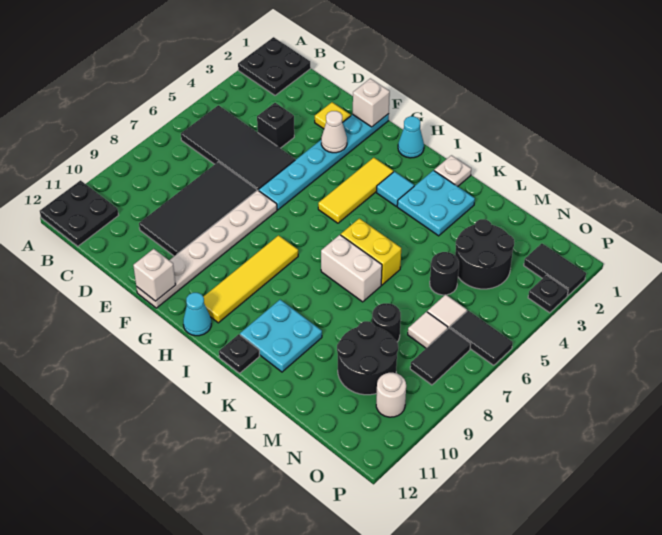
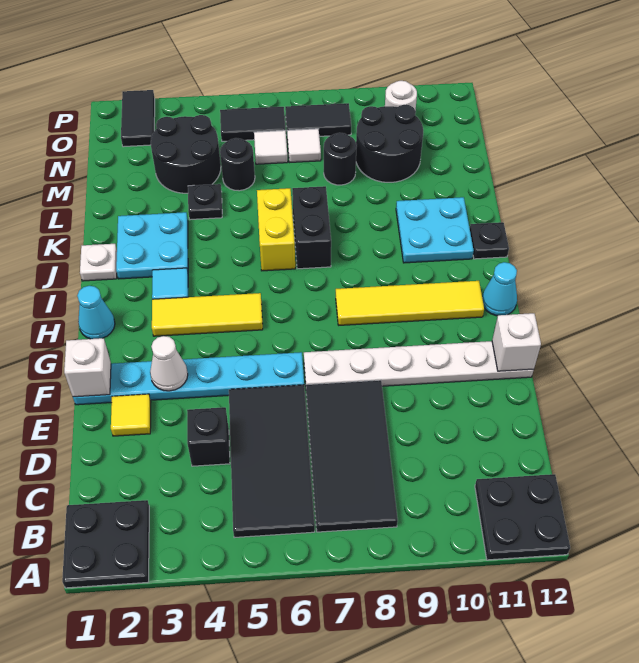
black tile D7:E10 level 1 -> black tile B7:E8 level 1
white brick J7:K7 level 1 -> black brick J7:K7 level 1
black tile O6:P6 level 1 -> black tile O5:O6 level 1
black plate P3 level 1 -> black plate L4 level 1

